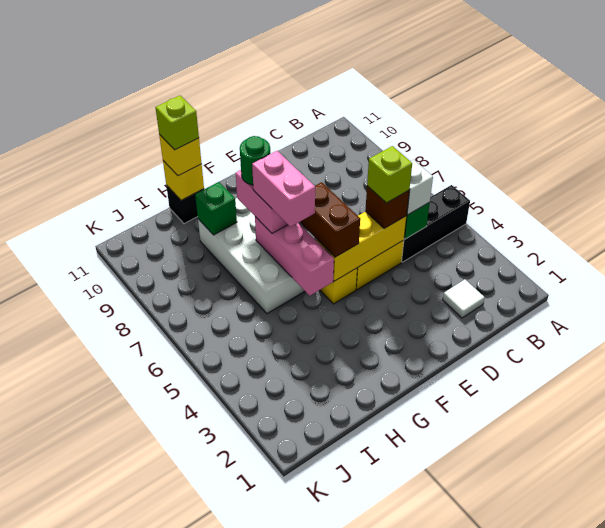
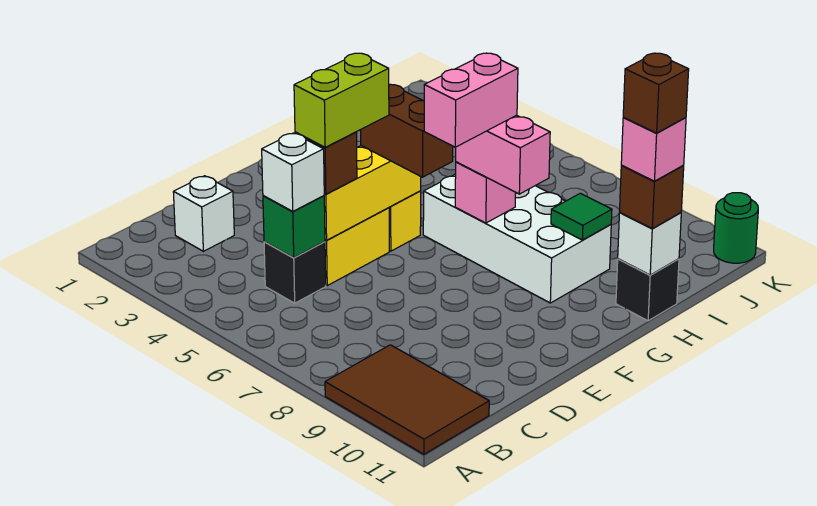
black brick A5:C5 level 1 -> black brick C5 level 1
none -> brown tile A9:B11 level 1
white tile C2 level 1 -> white brick C2 level 1
lime brick D5 level 4 -> lime brick D5:E5 level 4
pink brick G5:G7 level 2 -> pink brick G7 level 2
pink brick G6:G7 level 4 -> pink brick F7:G7 level 4
green round brick G8 level 4 -> green round brick K11 level 1
green brick H9 level 2 -> green tile H9 level 2
yellow brick H11 level 2 -> white brick H11 level 2
yellow brick H11 level 3 -> brown brick H11 level 3
lime brick H11 level 4 -> pink brick H11 level 4
none -> brown brick H11 level 5

